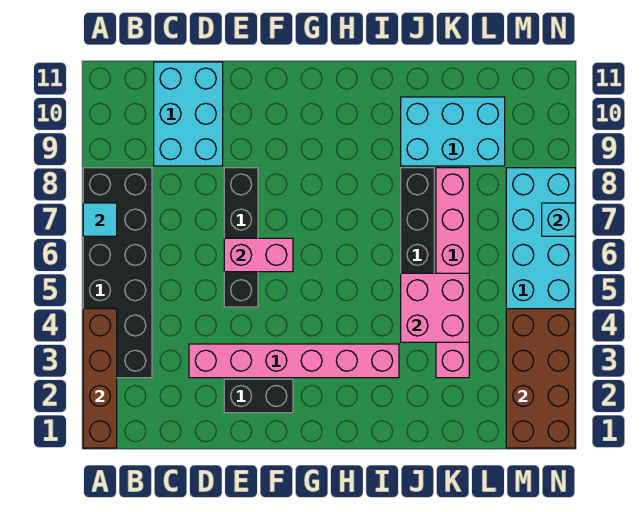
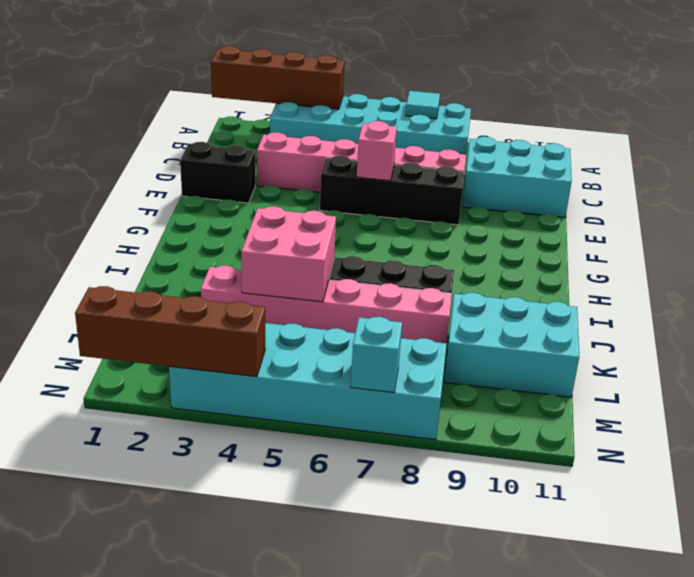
black brick A3:B8 level 1 -> cyan brick A3:B8 level 1
pink brick D3:I3 level 1 -> pink brick D3:D8 level 1
black brick E2:F2 level 1 -> black brick E1:E2 level 1
pink brick E6:F6 level 2 -> pink brick E6 level 2
cyan brick J9:L10 level 1 -> cyan brick K9:L11 level 1
brown brick M1:N4 level 2 -> brown brick N1:N4 level 2

